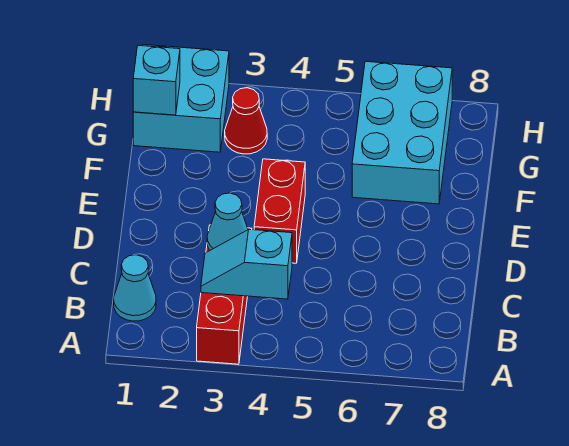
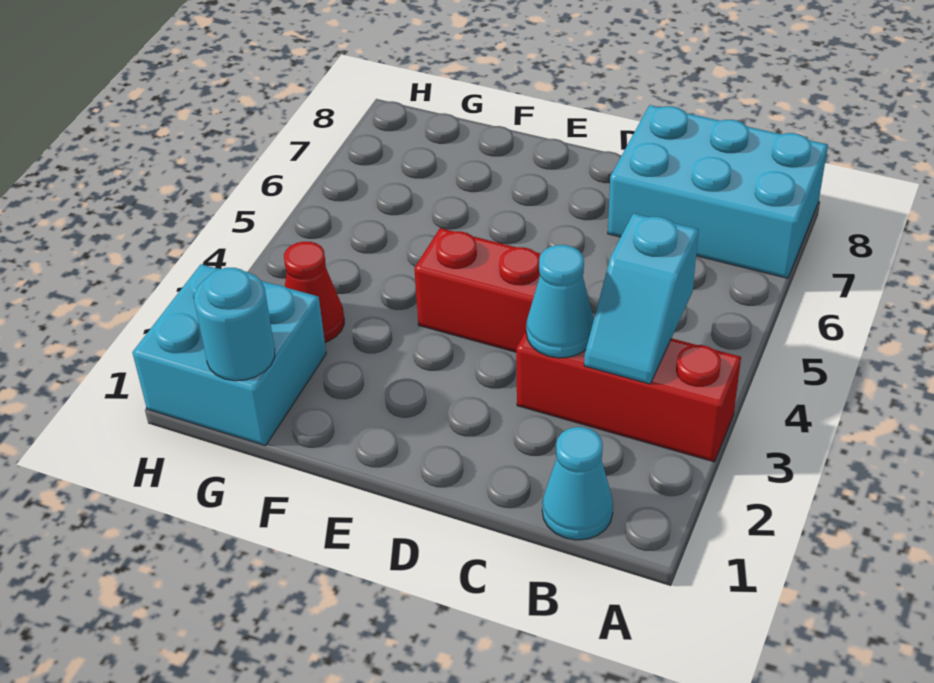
cyan brick F6:H7 level 1 -> cyan brick A7:C8 level 1
cyan brick G1 level 2 -> cyan round brick G1 level 2

